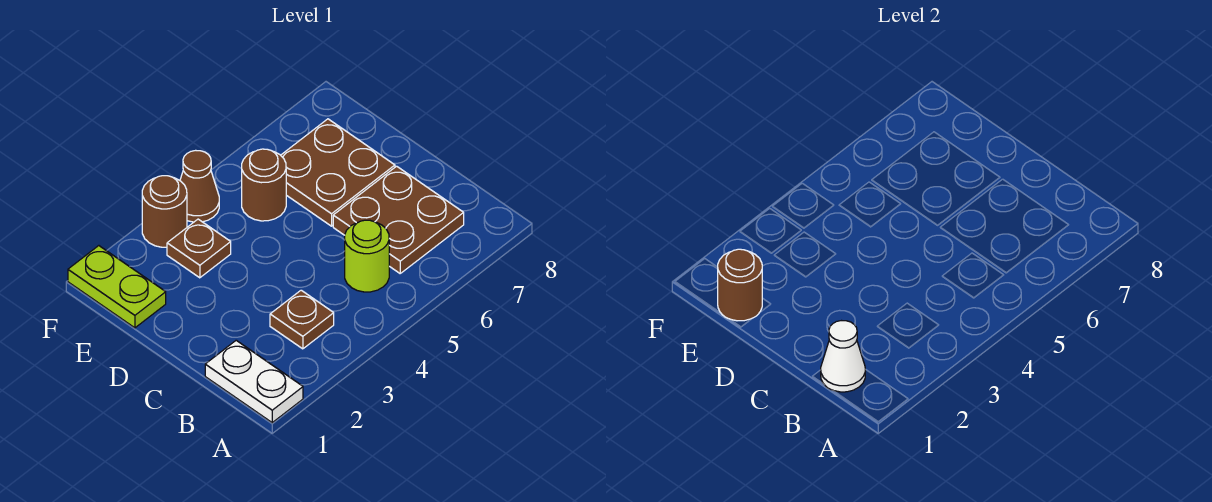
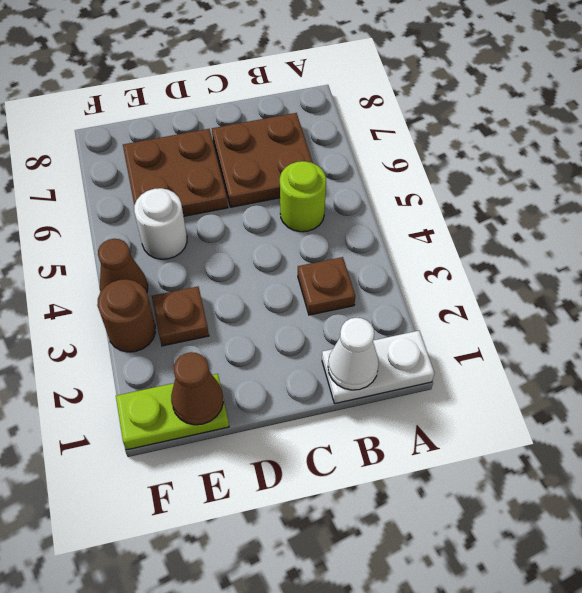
brown round brick E1 level 2 -> brown cone E1 level 2
brown round brick E5 level 1 -> white round brick E5 level 1

